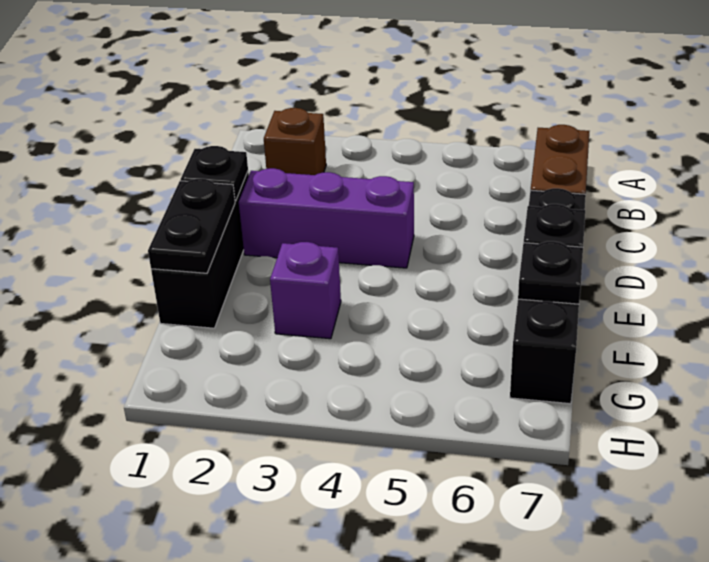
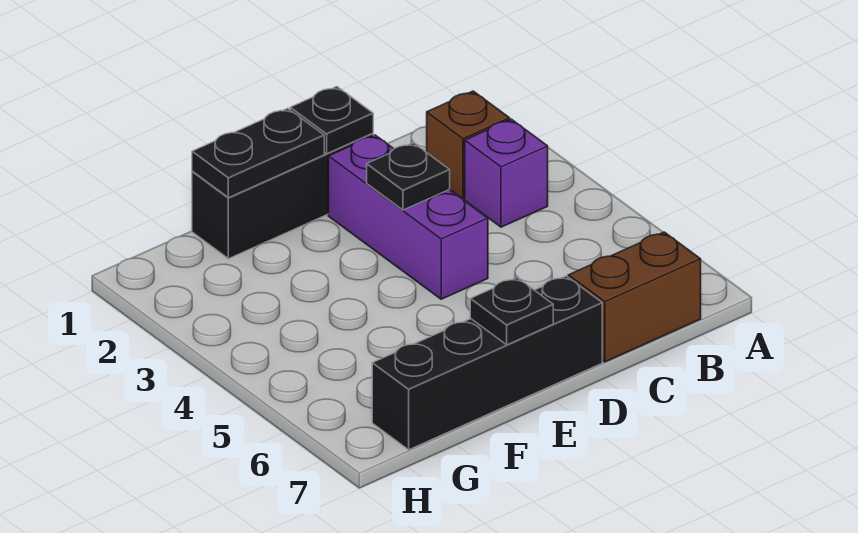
purple brick F3 level 1 -> purple brick B3 level 1
black plate F7 level 2 -> black plate D3 level 2

